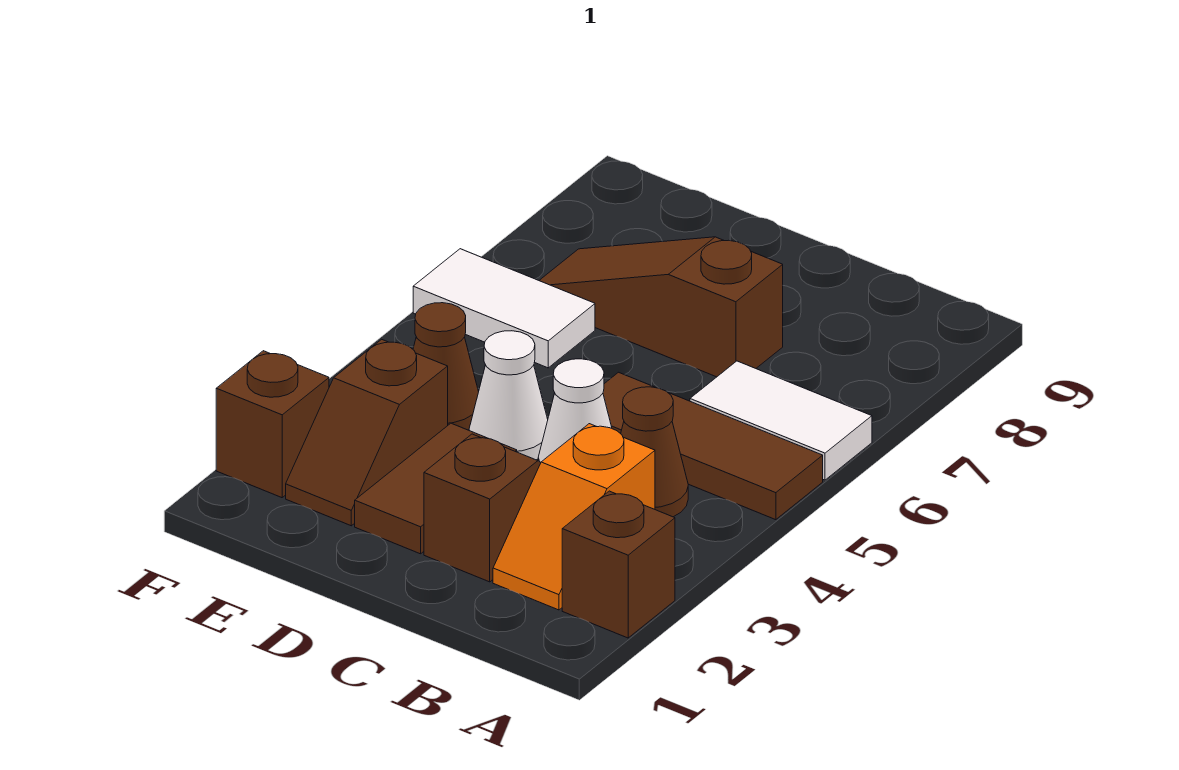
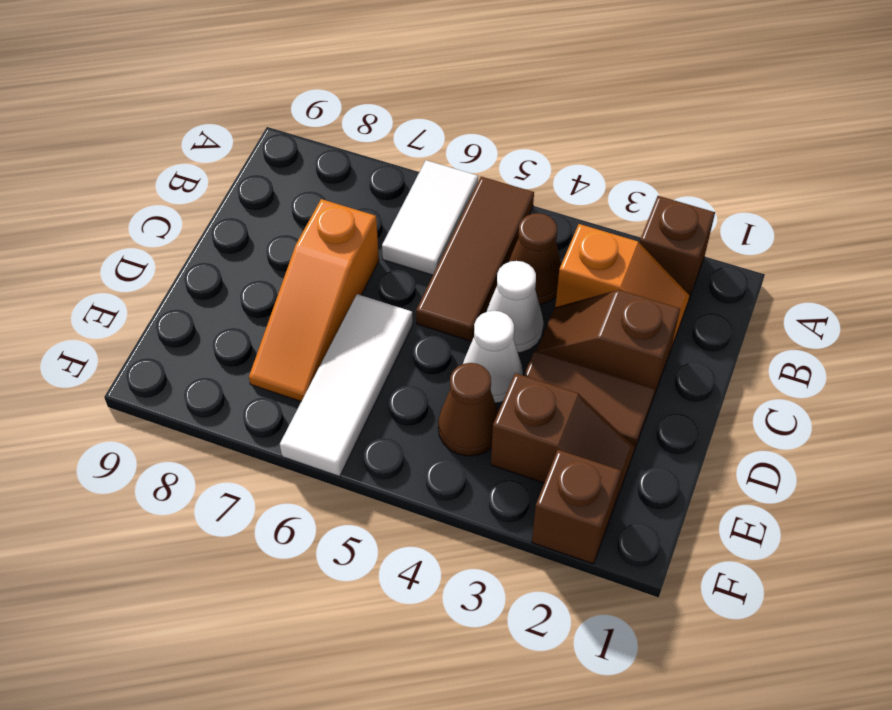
brown slope C7:E7 level 1 top C -> orange slope C7:E7 level 1 top C
white tile E6:F6 level 1 -> white tile D6:F6 level 1

